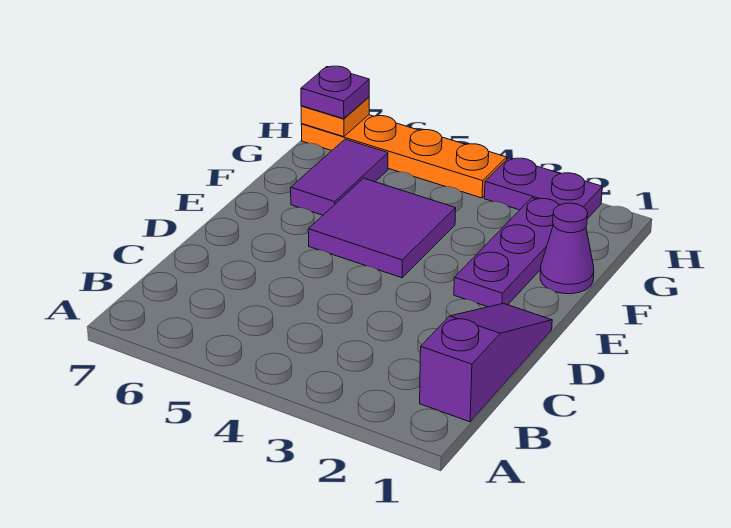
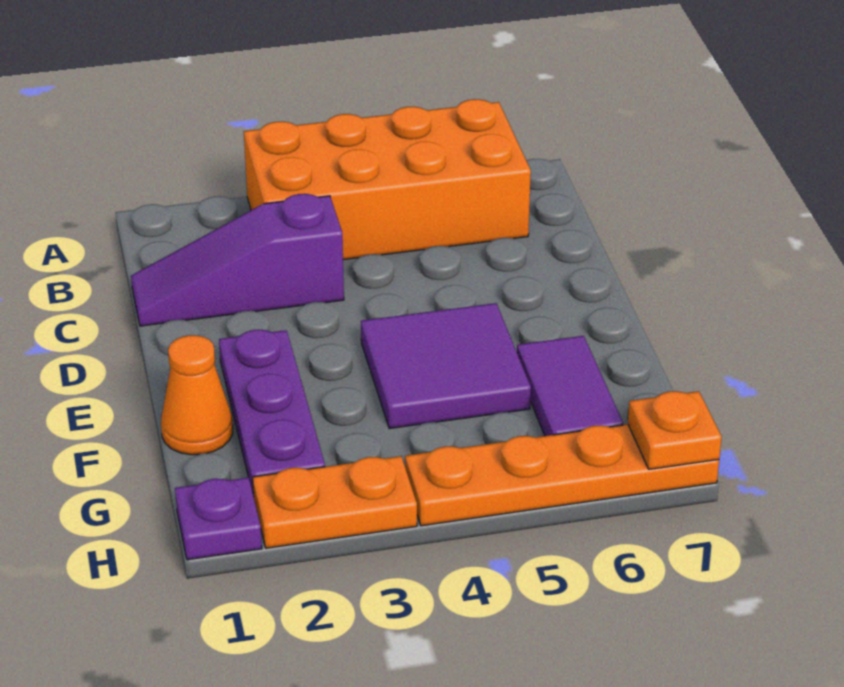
none -> orange brick A3:B6 level 1
purple slope B1:D1 level 1 top B -> purple slope C1:C3 level 1 top 3
purple cone F1 level 1 -> orange cone F1 level 1
purple plate H2:H3 level 1 -> orange plate H2:H3 level 1
purple plate H7 level 3 -> purple plate H1 level 1

